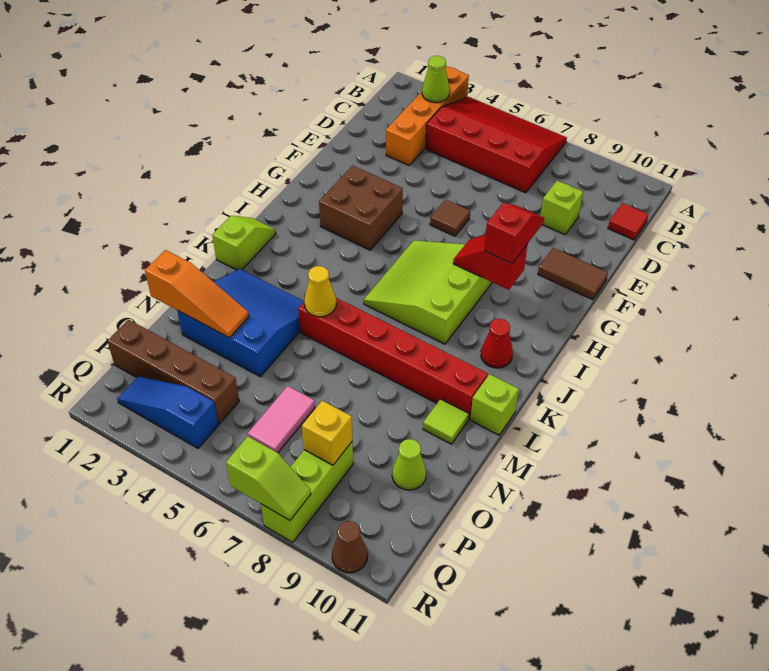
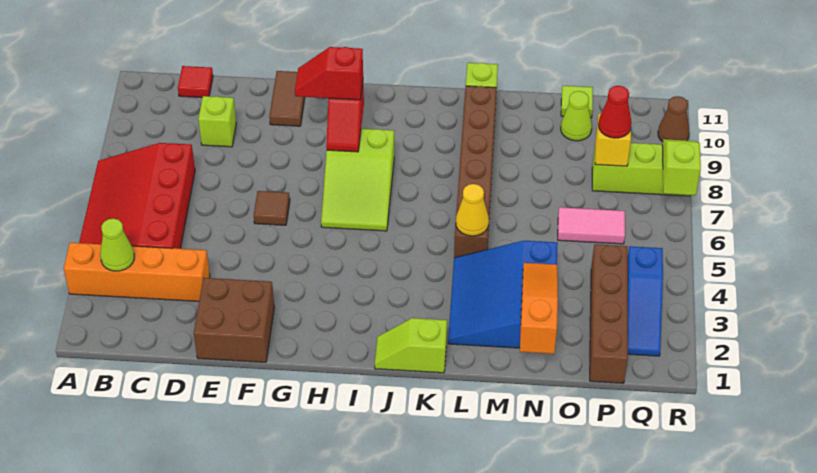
brown brick G3:H4 level 1 -> brown brick E1:F2 level 1
lime slope H6:J8 level 1 top 8 -> lime slope H6:I8 level 1 top 8
red cone J10 level 1 -> red cone P8 level 3
red brick L5:L10 level 1 -> brown brick L5:L10 level 1
lime tile M10 level 1 -> lime tile O11 level 1

